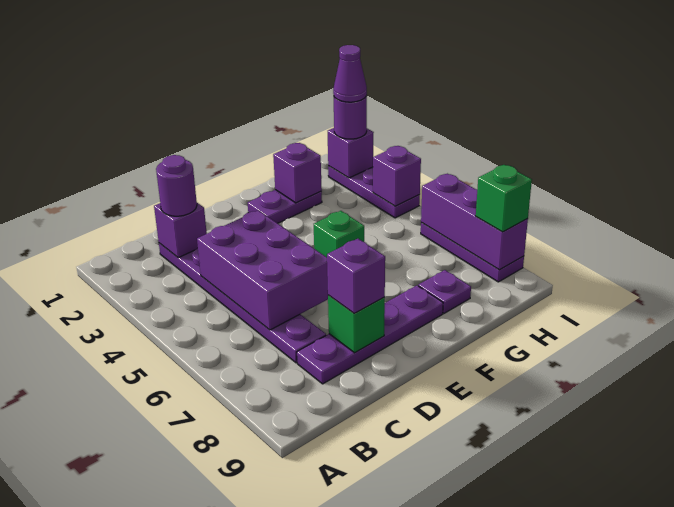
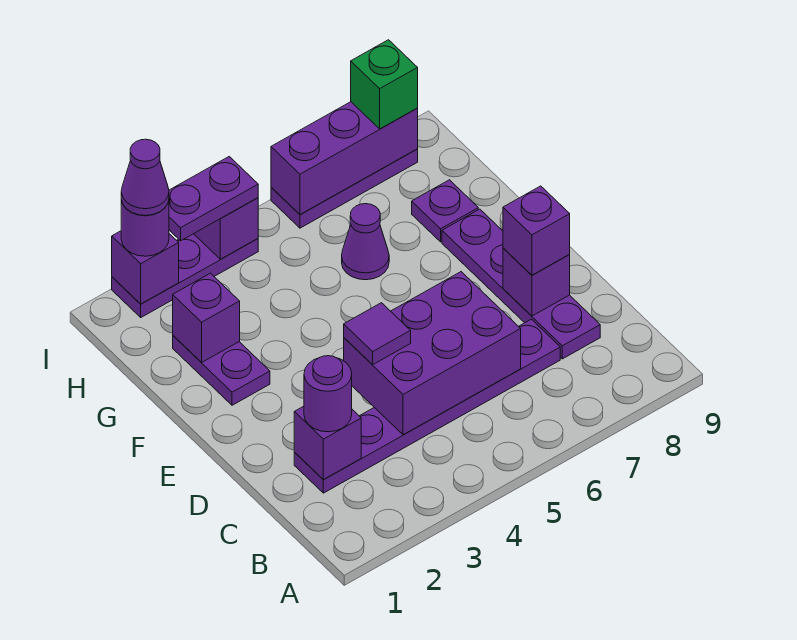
none -> purple tile D4 level 3
green brick D8 level 2 -> purple brick D8 level 2
green brick F5 level 1 -> none
none -> purple cone G6 level 1
none -> purple plate I3:I4 level 3

